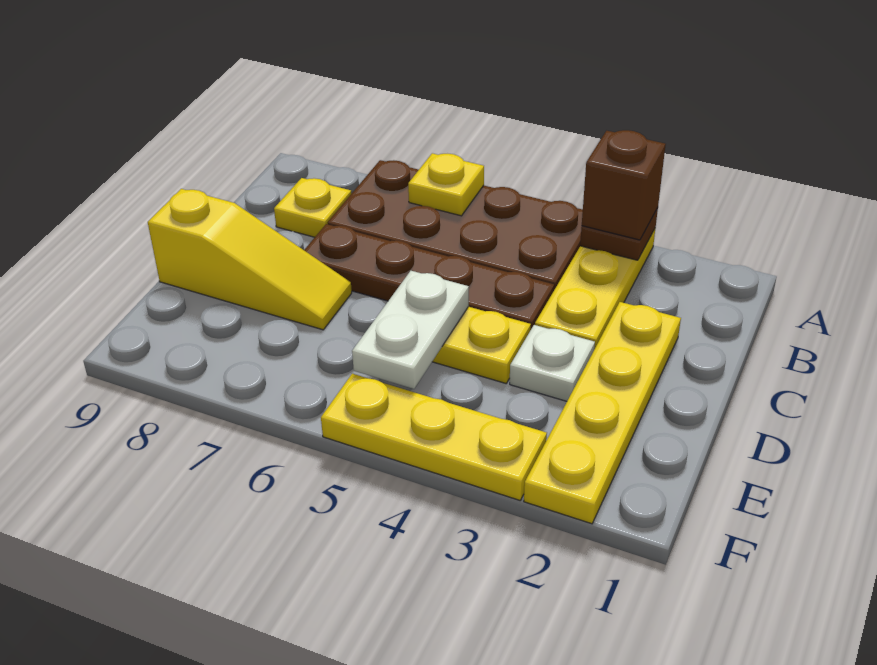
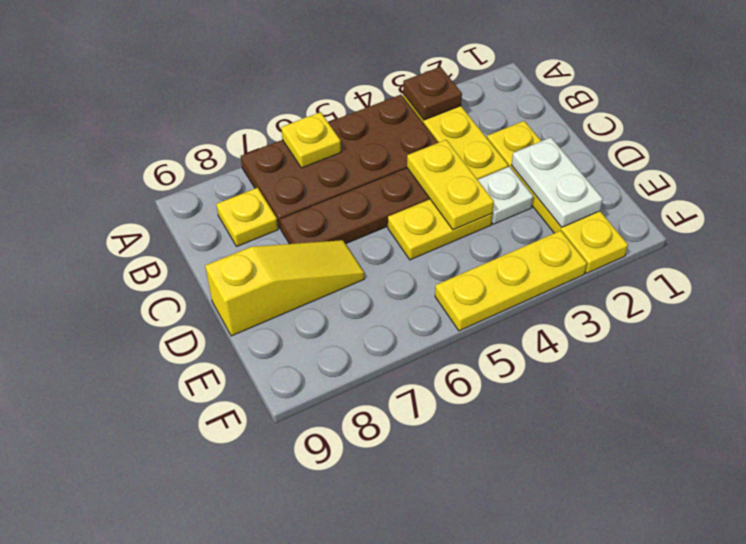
brown brick A3 level 3 -> none
none -> yellow plate C4:D4 level 2
white plate D5:E5 level 2 -> white plate D2:E2 level 2

